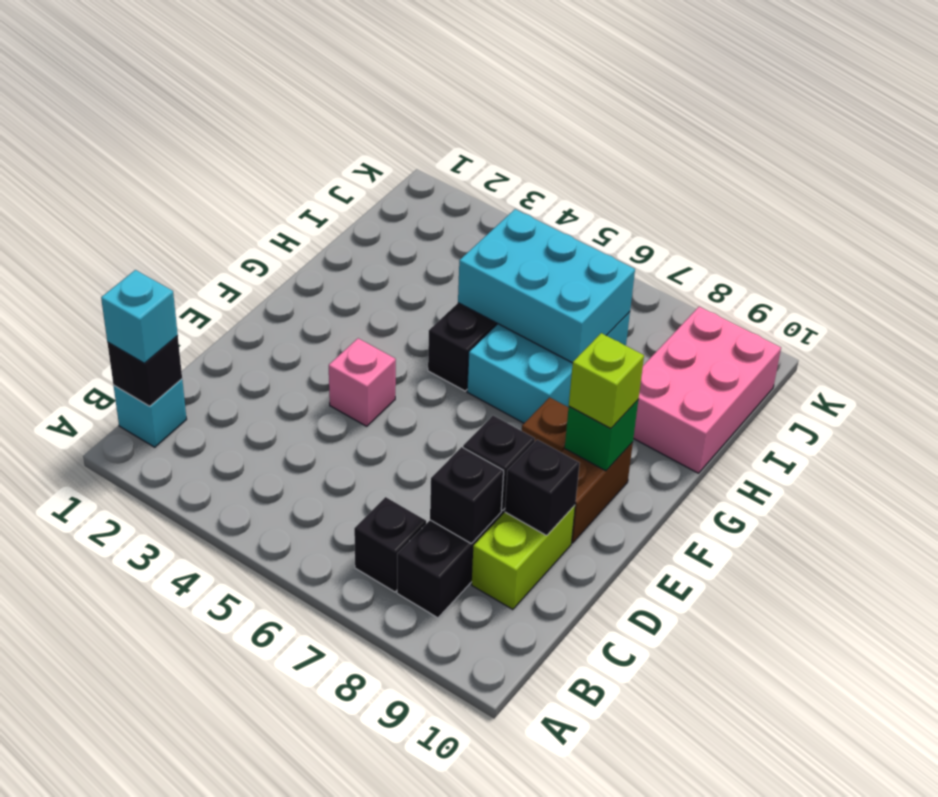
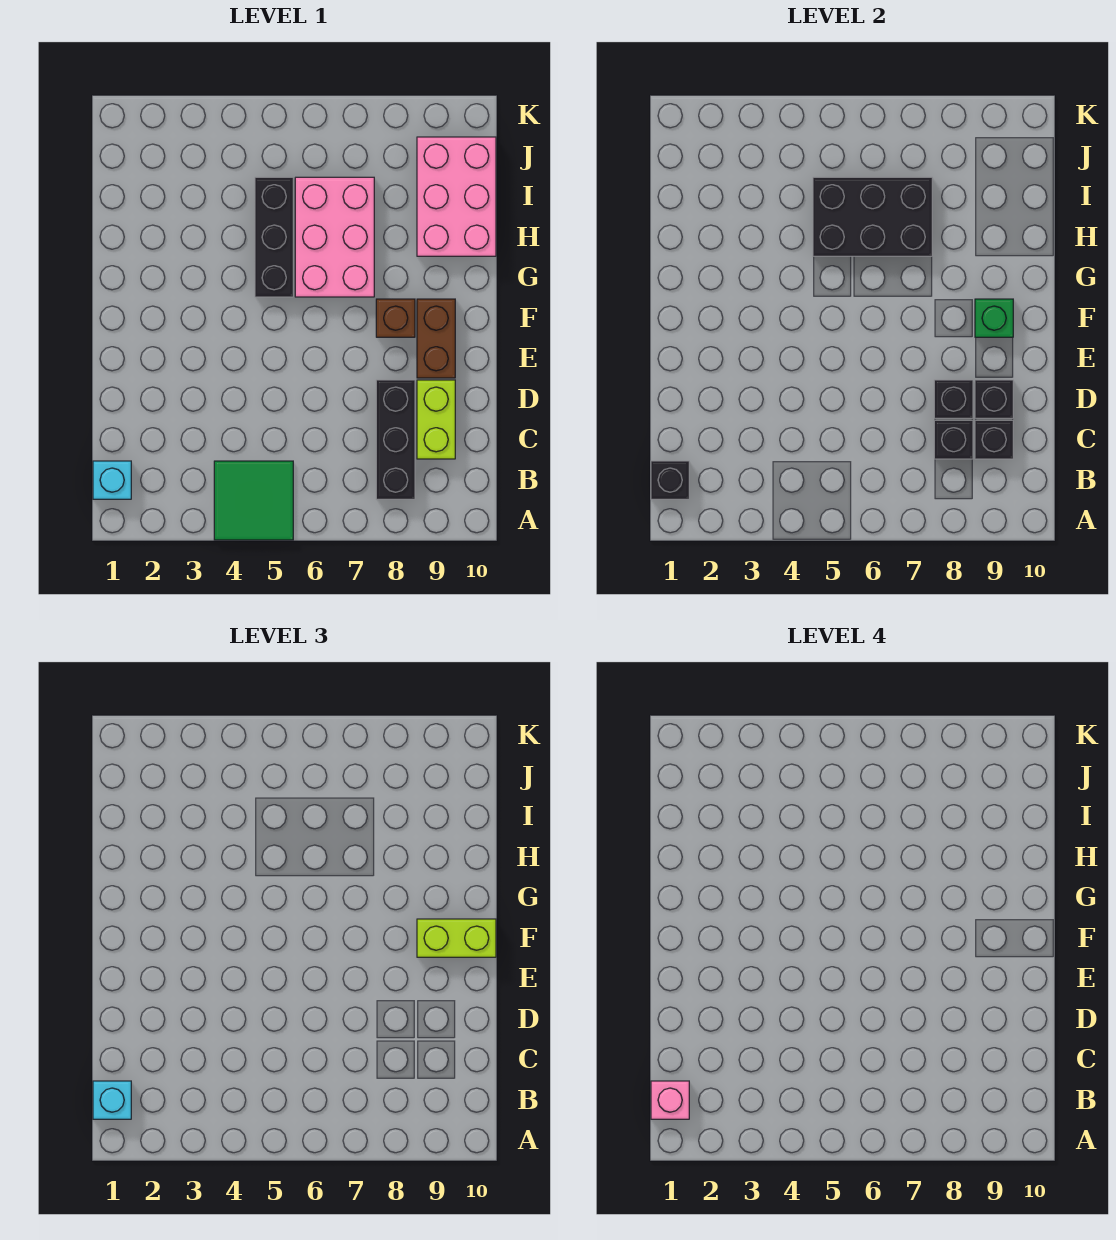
none -> green tile A4:B5 level 1
black brick B7 level 1 -> black brick C9 level 2
pink brick E4 level 1 -> pink brick B1 level 4
lime brick F9 level 3 -> lime brick F9:F10 level 3
cyan brick G6:I7 level 1 -> pink brick G6:I7 level 1
cyan brick H5:I7 level 2 -> black brick H5:I7 level 2

